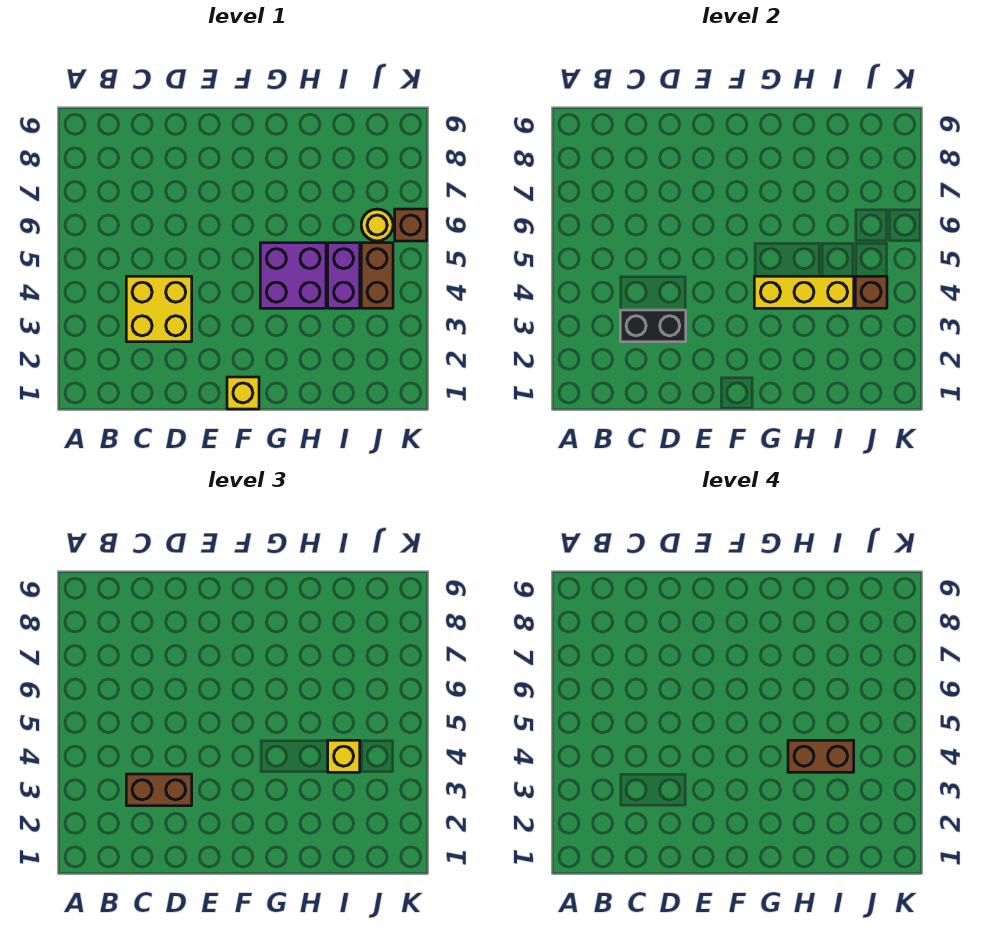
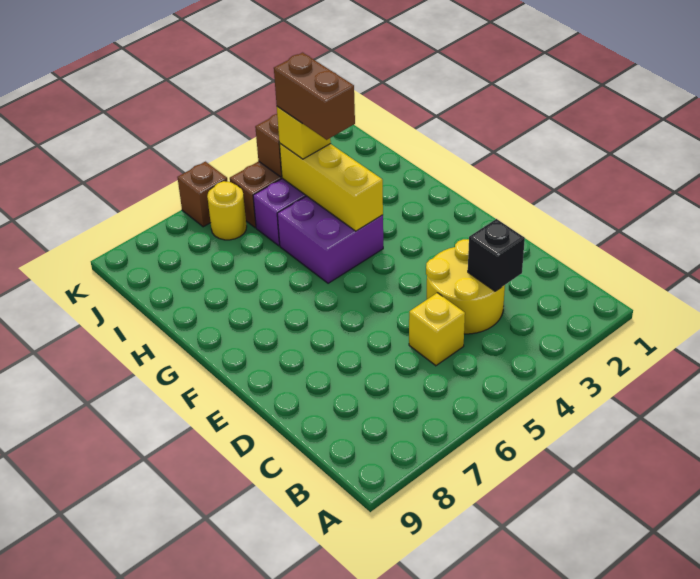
yellow brick C3:D4 level 1 -> yellow round brick C3:D4 level 1
black brick C3:D3 level 2 -> black brick C3 level 2
brown brick C3:D3 level 3 -> none
yellow brick F1 level 1 -> yellow brick C5 level 1

